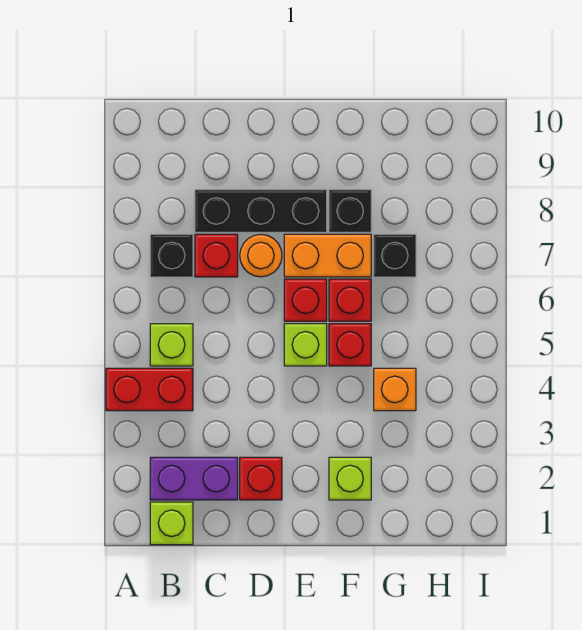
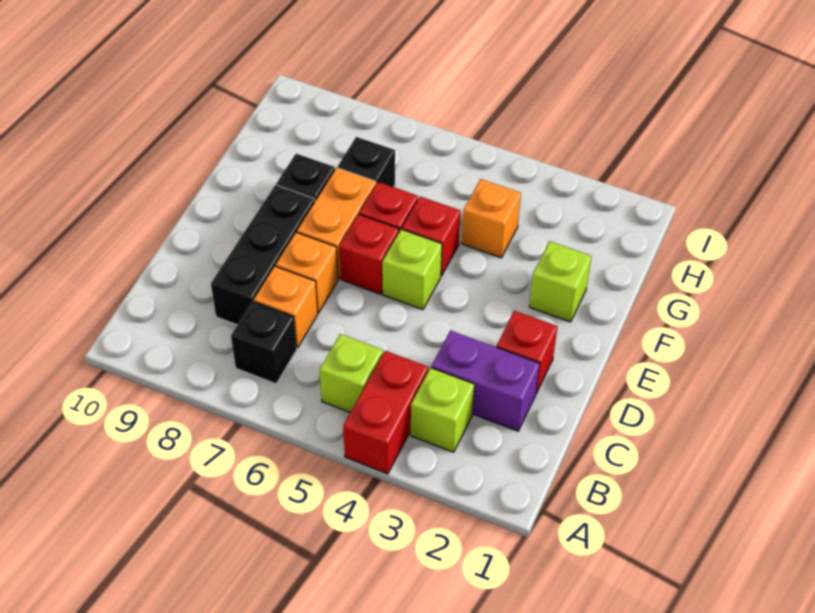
lime brick B1 level 1 -> lime brick B3 level 1
purple brick B2:C2 level 1 -> purple brick C2:C3 level 1
red brick C7 level 1 -> orange brick C7 level 1
orange round brick D7 level 1 -> orange brick D7 level 1

